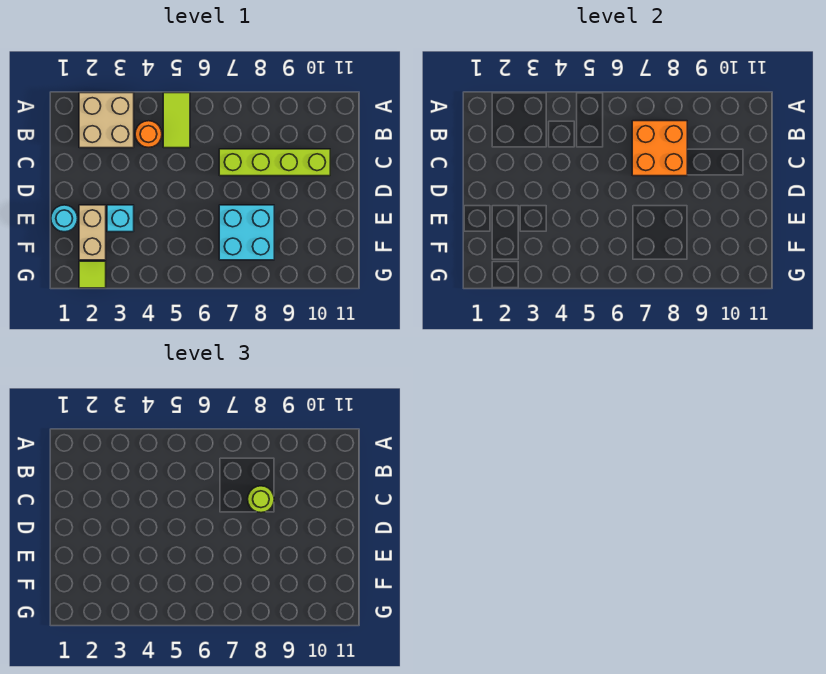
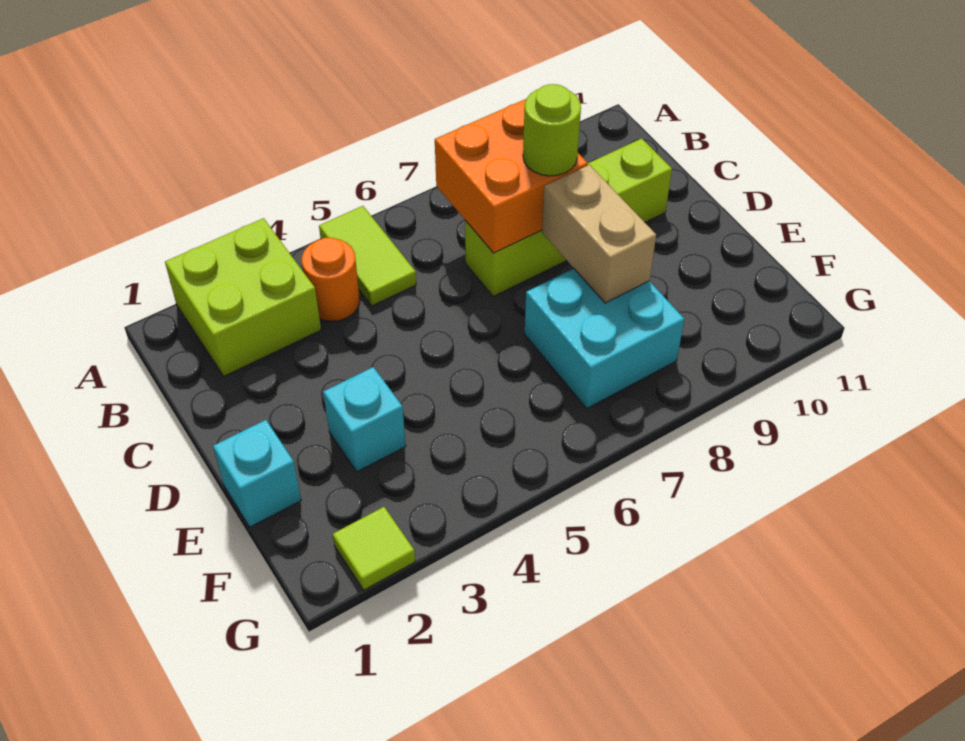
tan brick A2:B3 level 1 -> lime brick A2:B3 level 1
cyan round brick E1 level 1 -> cyan brick E1 level 1
tan brick E2:F2 level 1 -> tan brick D8:E8 level 2

